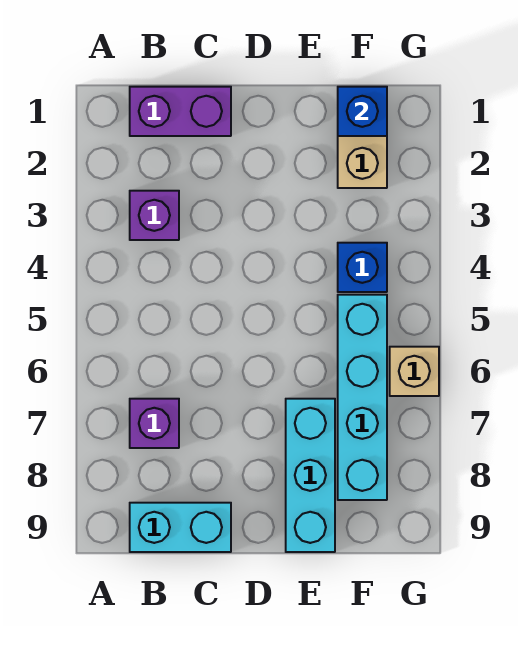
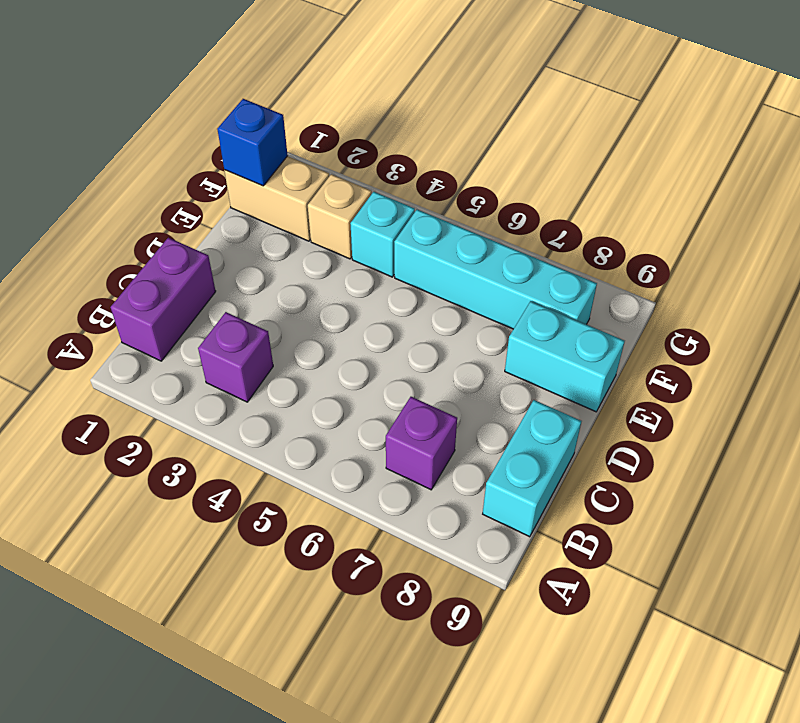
cyan brick E7:E9 level 1 -> cyan brick E8:E9 level 1
blue brick F4 level 1 -> cyan brick F4 level 1
tan brick G6 level 1 -> tan brick F3 level 1

